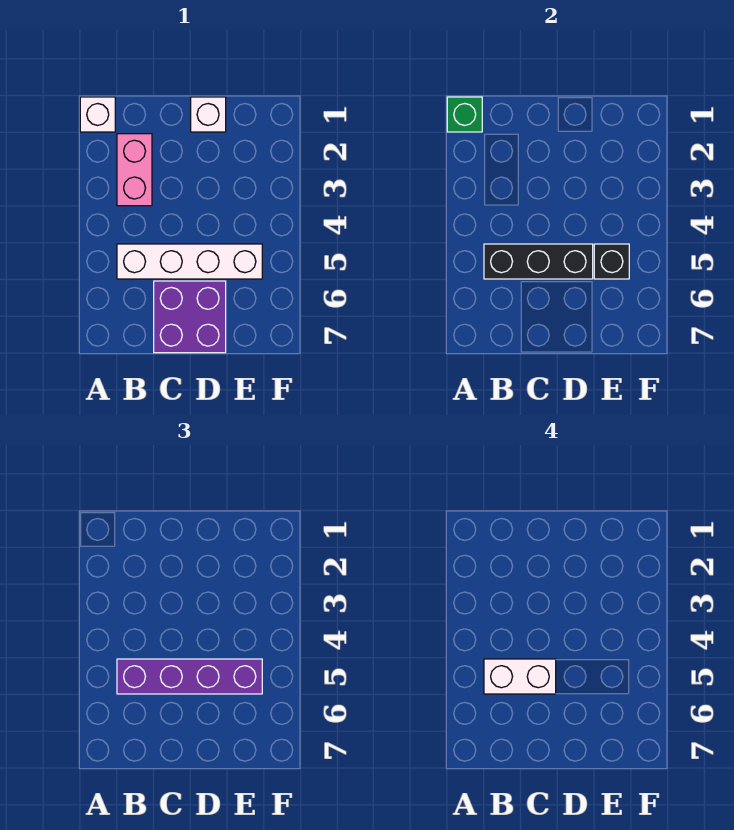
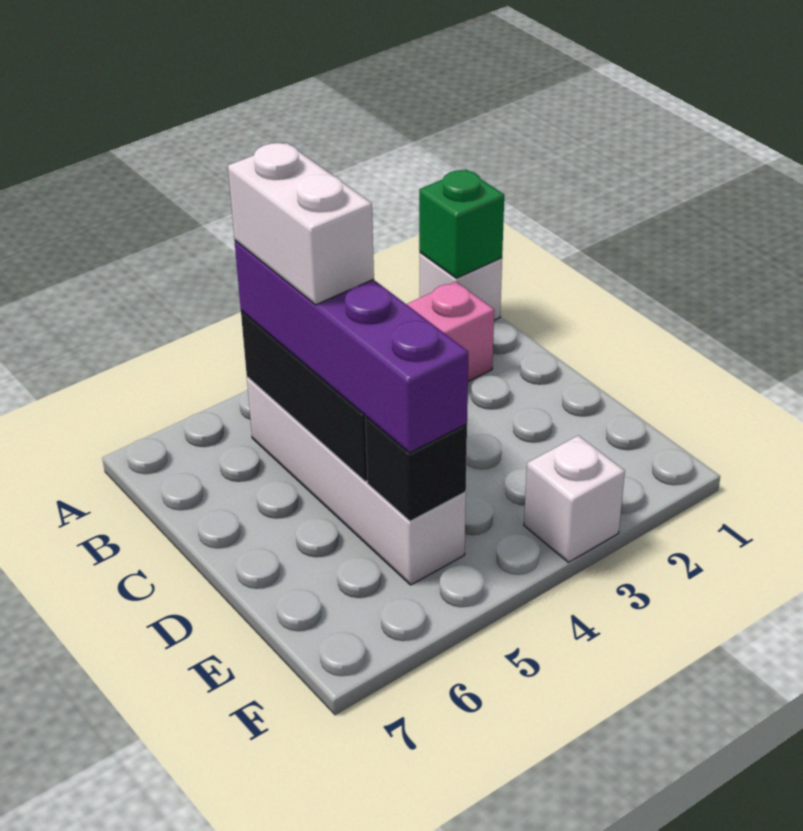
purple brick C6:D7 level 1 -> none
white brick D1 level 1 -> white brick F3 level 1

